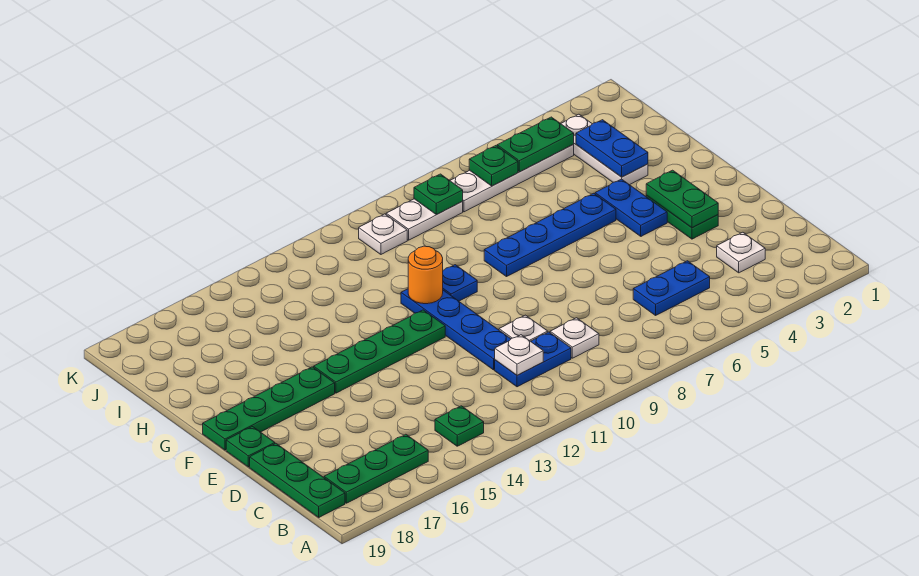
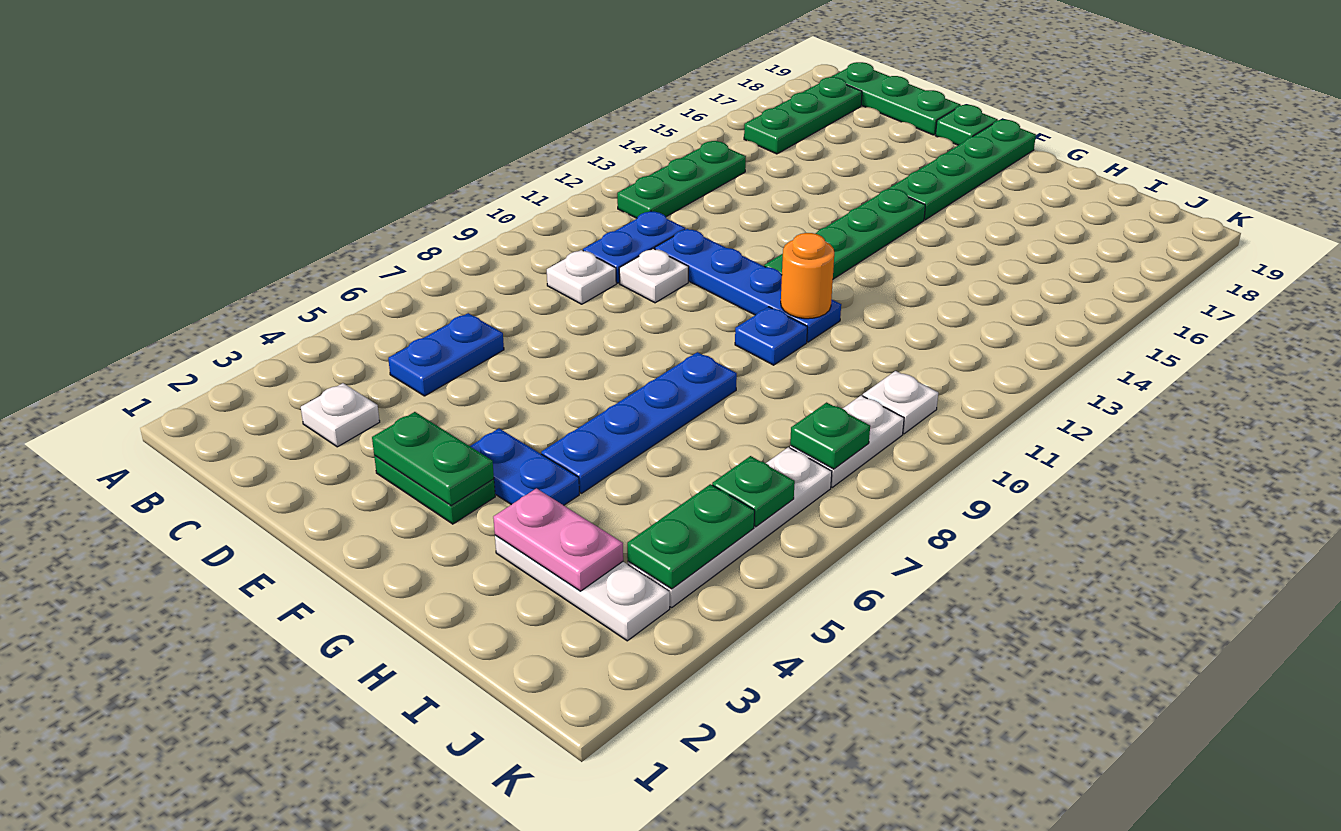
green plate B14 level 1 -> green plate B12:B14 level 1
white plate C11 level 2 -> none
blue plate H3:I3 level 2 -> pink plate H3:I3 level 2

